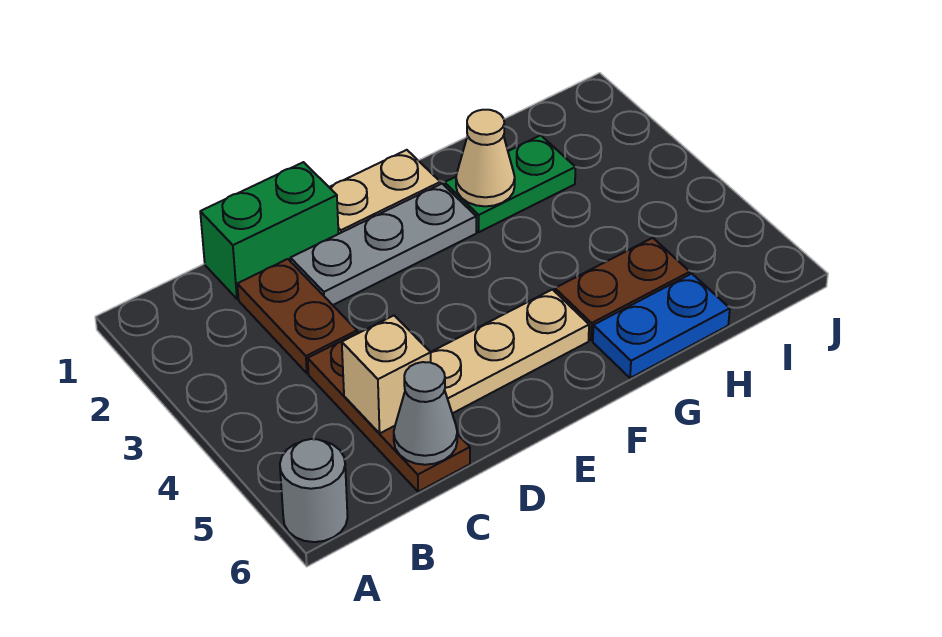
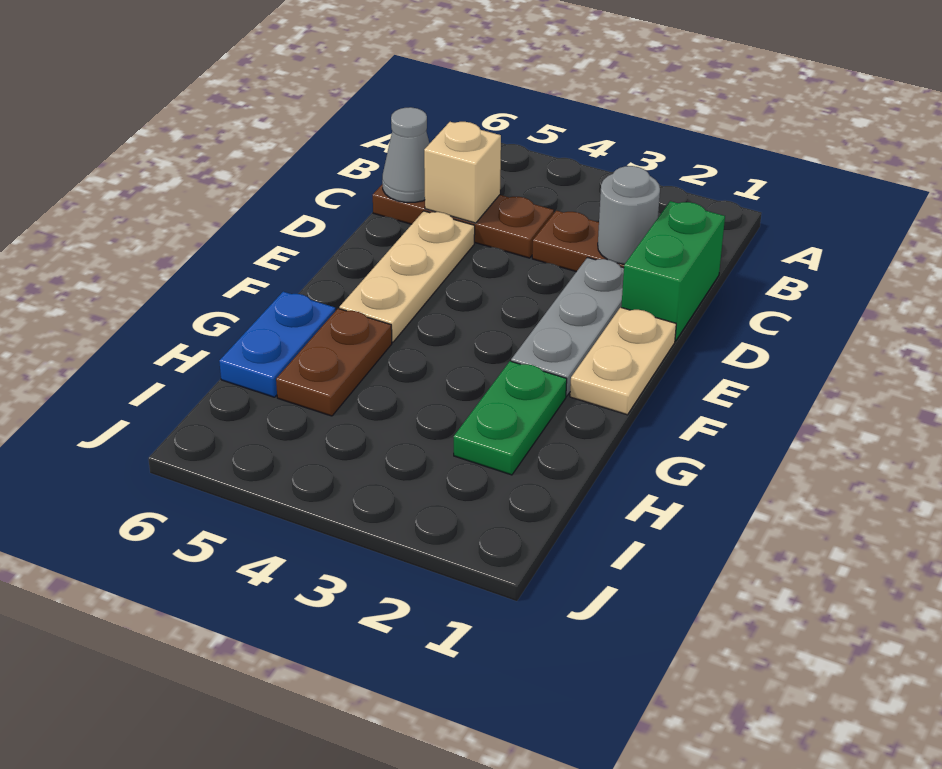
grey round brick A6 level 1 -> grey round brick C2 level 2
tan cone G2 level 2 -> none

